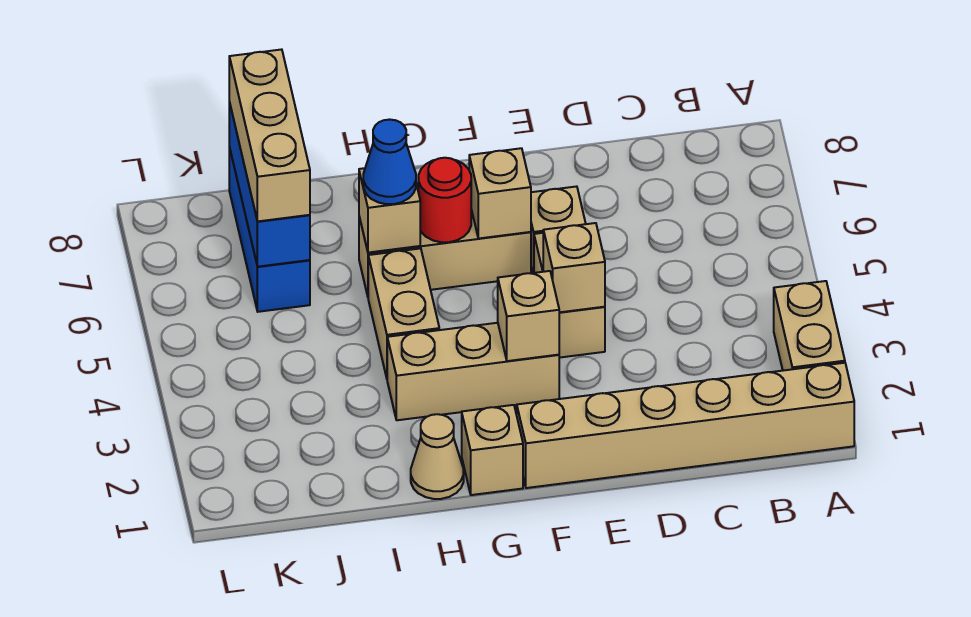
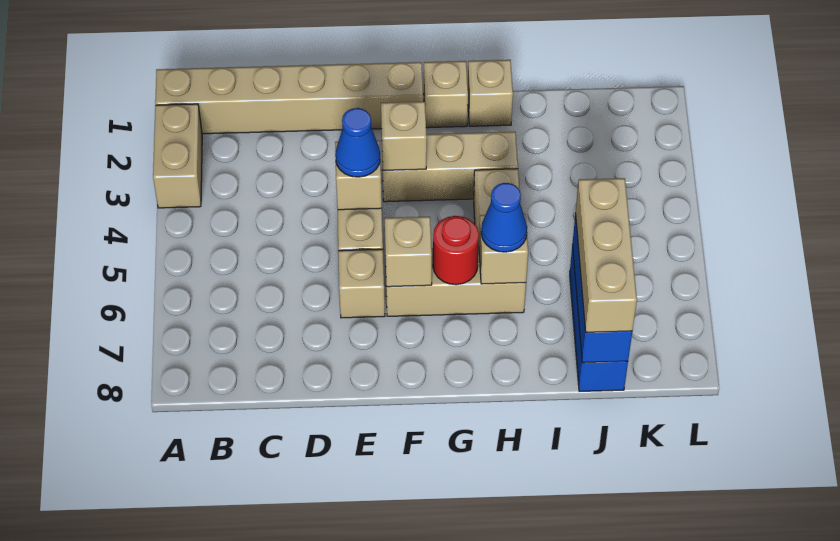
none -> blue cone E4 level 3
tan cone H1 level 1 -> tan brick H1 level 1

